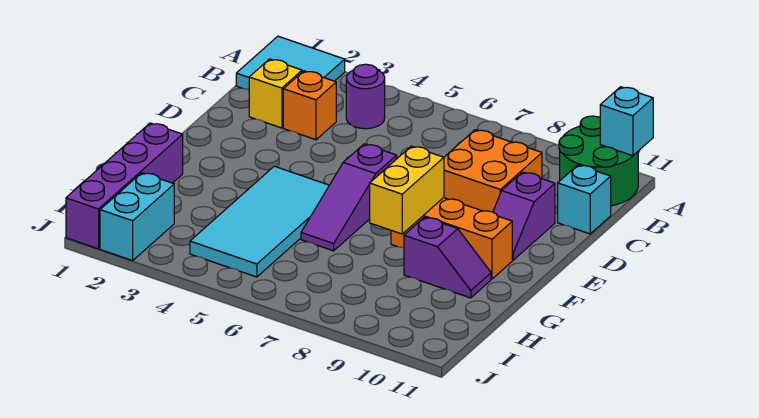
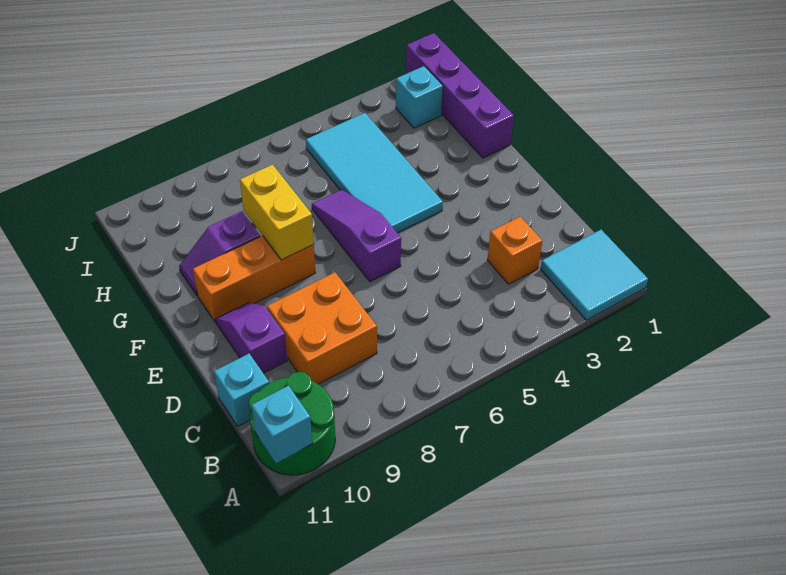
purple round brick B4 level 1 -> none
yellow brick C2 level 1 -> none
cyan brick I2:J2 level 1 -> cyan brick I2 level 1

